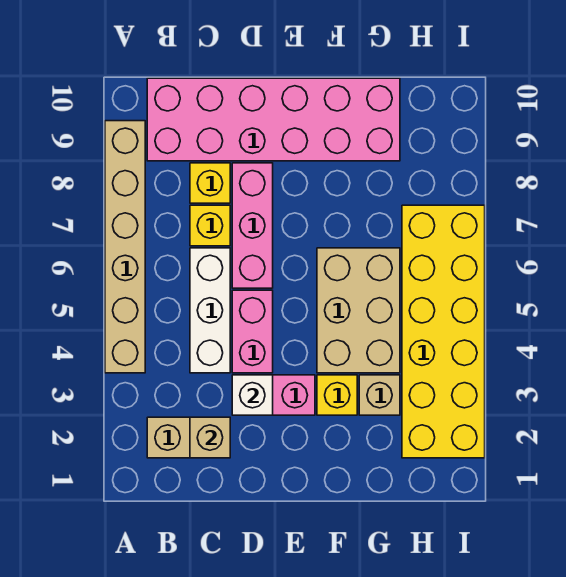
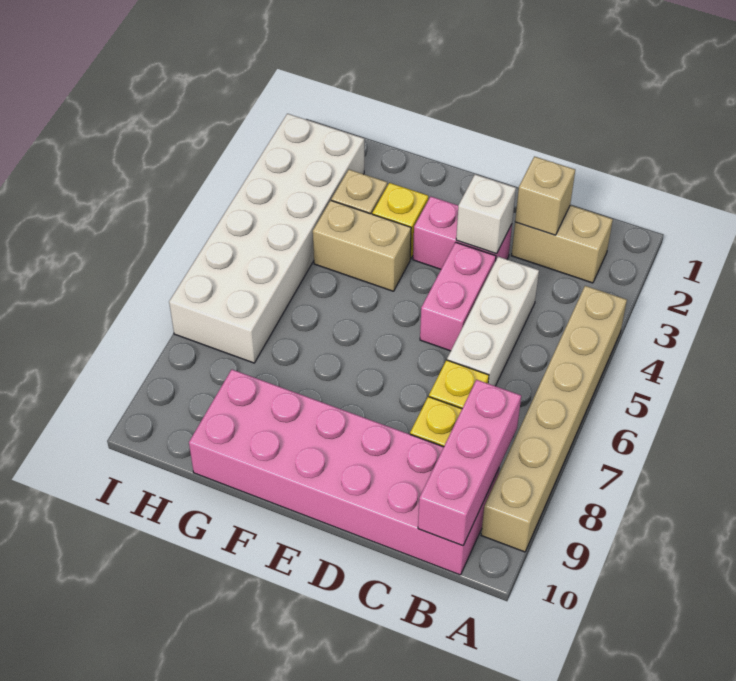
pink brick D6:D8 level 1 -> pink brick B8:B10 level 2
tan brick F4:G6 level 1 -> tan brick F4:G4 level 1
yellow brick H2:I7 level 1 -> white brick H2:I7 level 1

